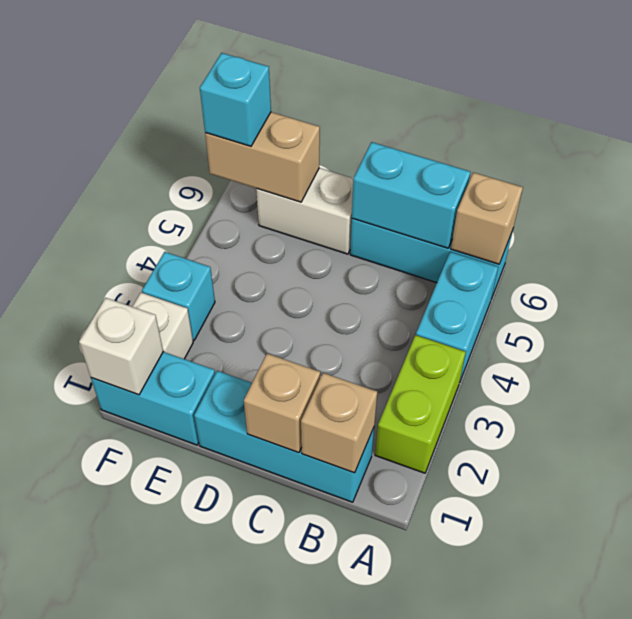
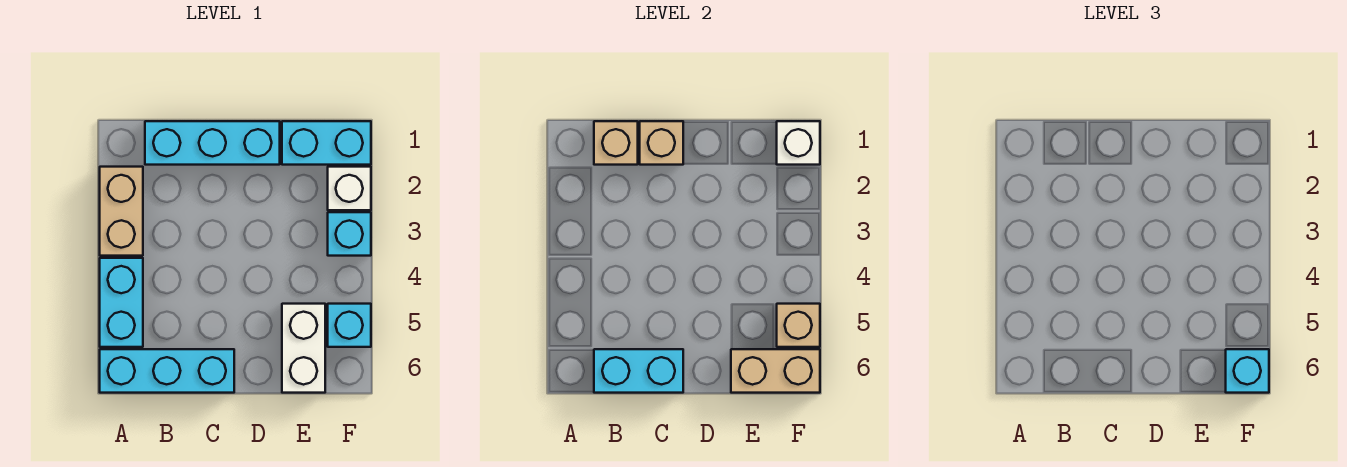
lime brick A2:A3 level 1 -> tan brick A2:A3 level 1
tan brick A6 level 2 -> tan brick F5 level 2
white brick D6:E6 level 1 -> white brick E5:E6 level 1
none -> cyan brick F5 level 1

